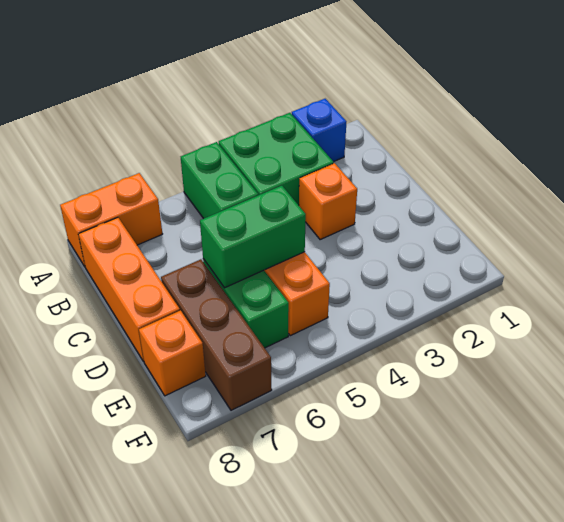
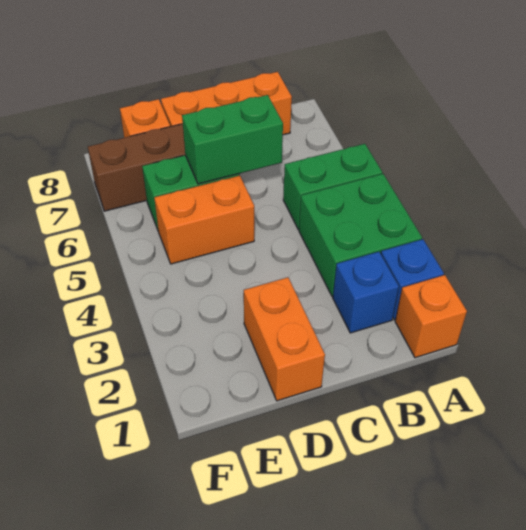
orange brick A7:A8 level 1 -> orange brick D1:D2 level 1
none -> blue brick B2 level 1
orange brick C3 level 1 -> orange brick A1 level 1
green brick D5:D6 level 2 -> green brick C6:D6 level 2

